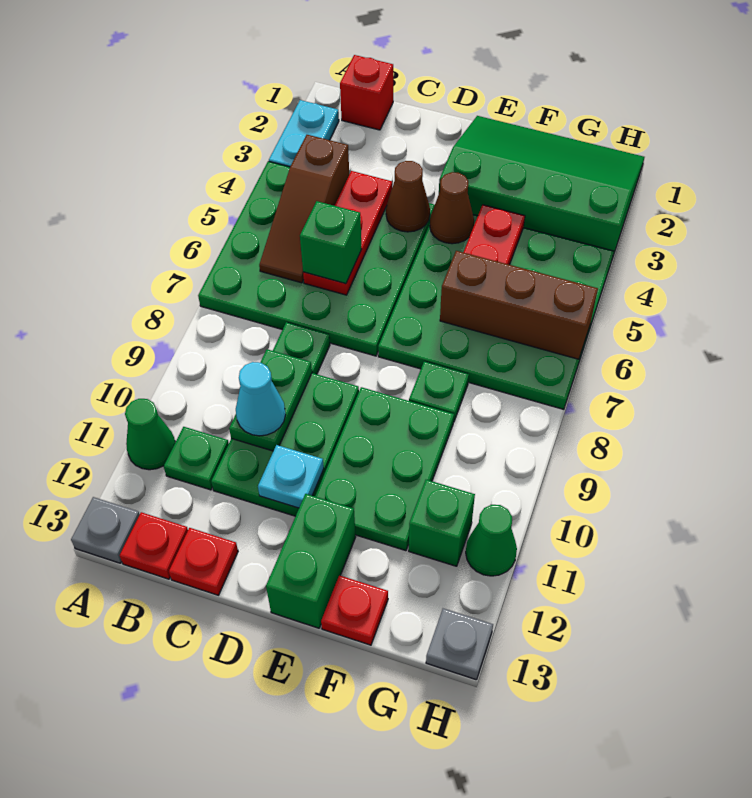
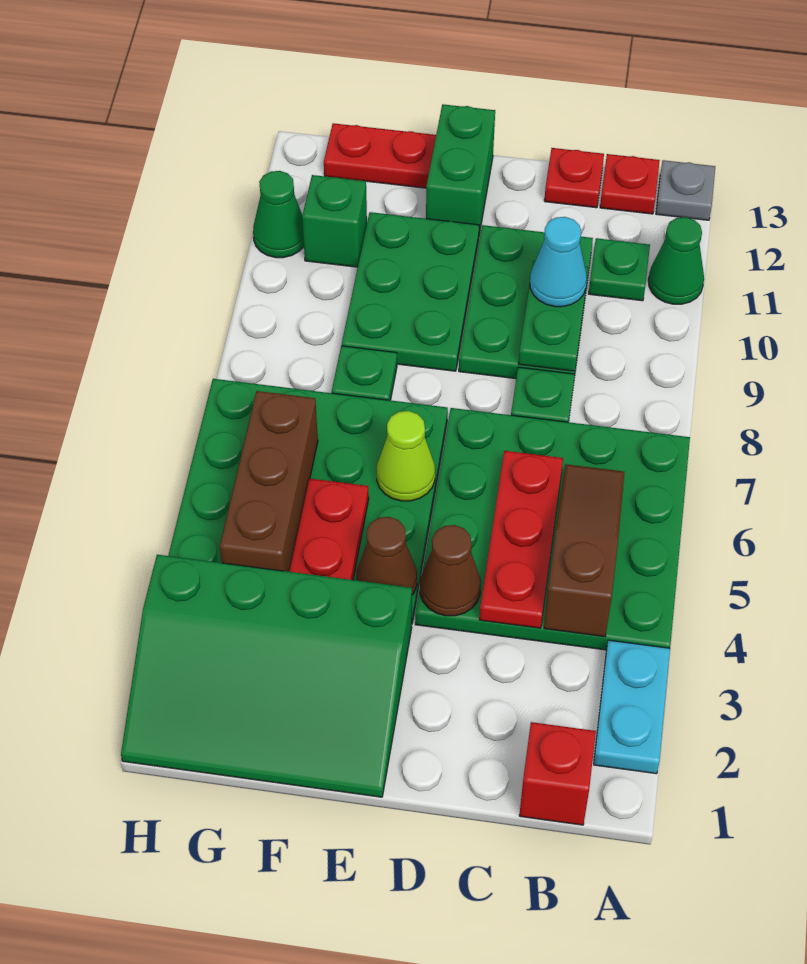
green brick C6 level 3 -> none
cyan plate D11 level 2 -> none
none -> lime cone E6 level 2
brown brick F6:H6 level 2 -> brown brick G4:G6 level 2
red plate F13 level 1 -> red plate F13:G13 level 1
grey plate H13 level 1 -> none

